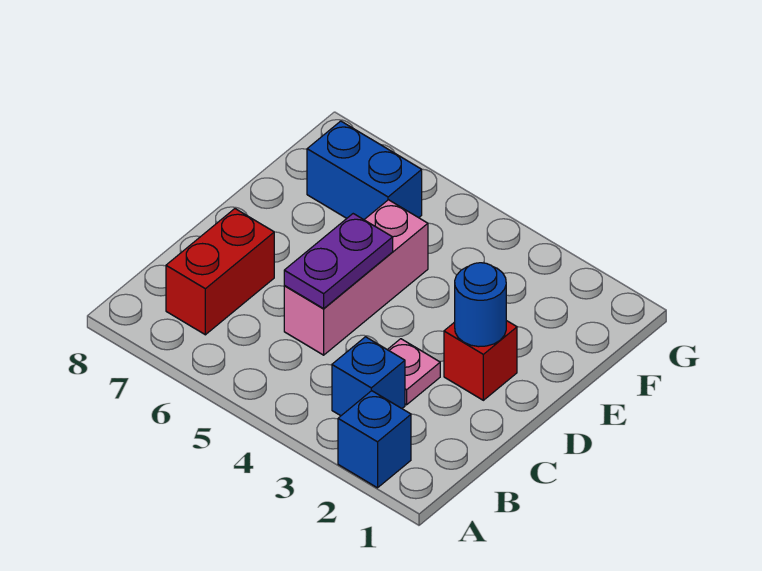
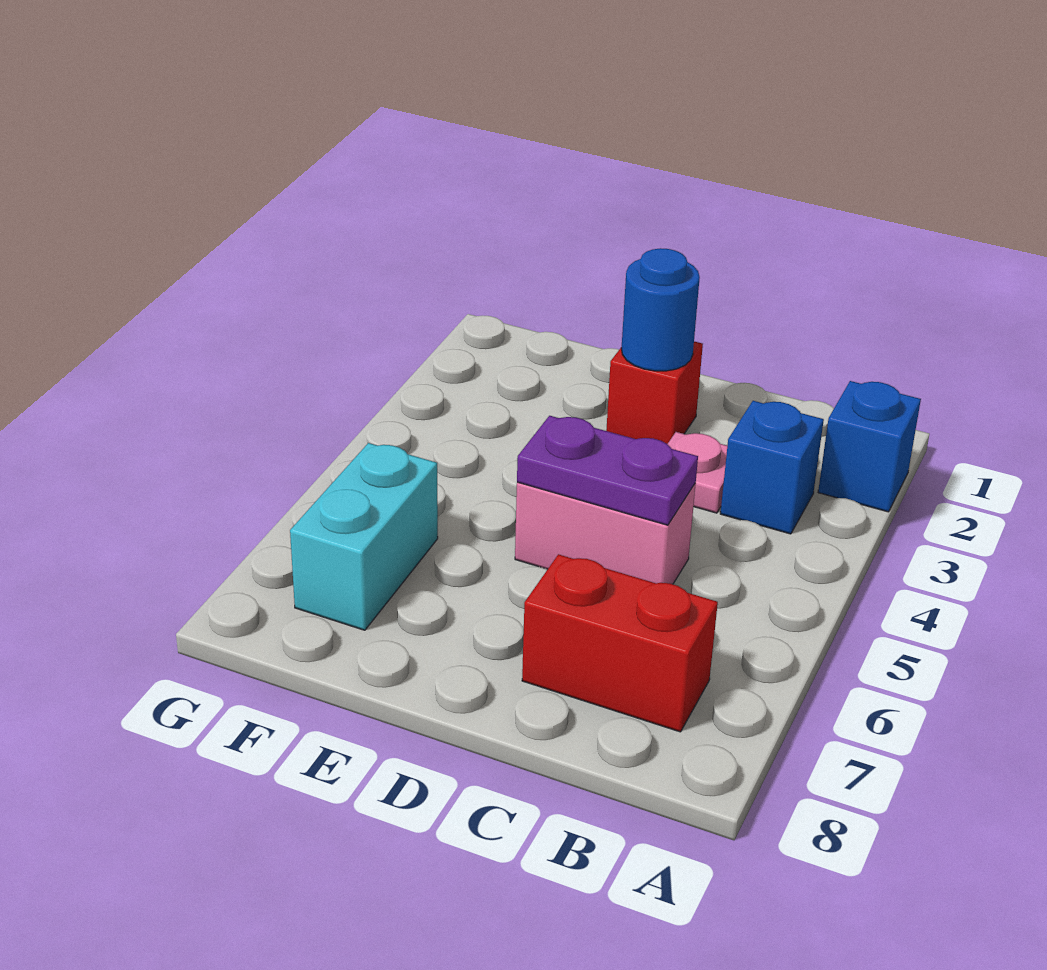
pink brick C5:E5 level 1 -> pink brick C5:D5 level 1
blue brick F6:F7 level 1 -> cyan brick F6:F7 level 1

